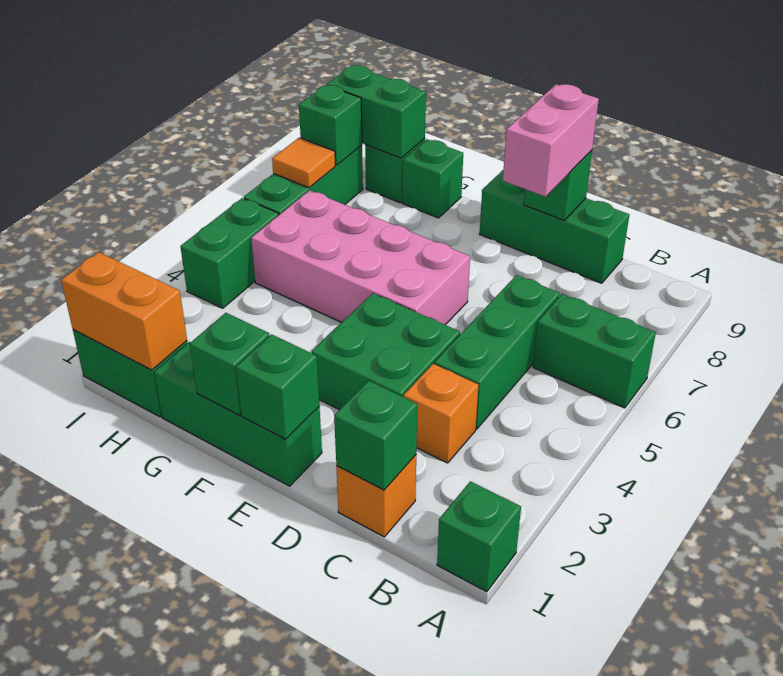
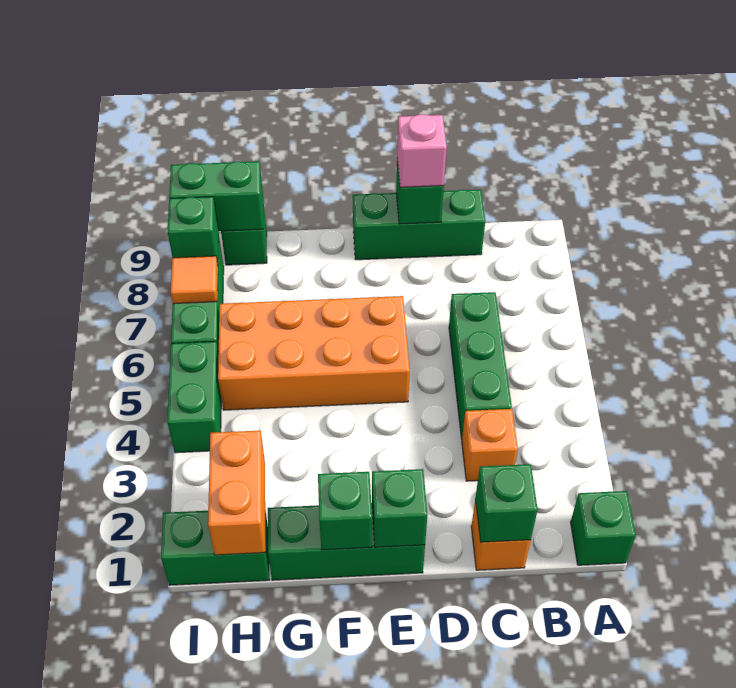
green brick A6:B6 level 1 -> none
green brick D3:E4 level 1 -> none
pink brick D8:D9 level 3 -> pink brick D9 level 3
pink brick E5:H6 level 1 -> orange brick E5:H6 level 1
green brick G9 level 1 -> none
orange brick H1:I1 level 2 -> orange brick H1:H2 level 2

